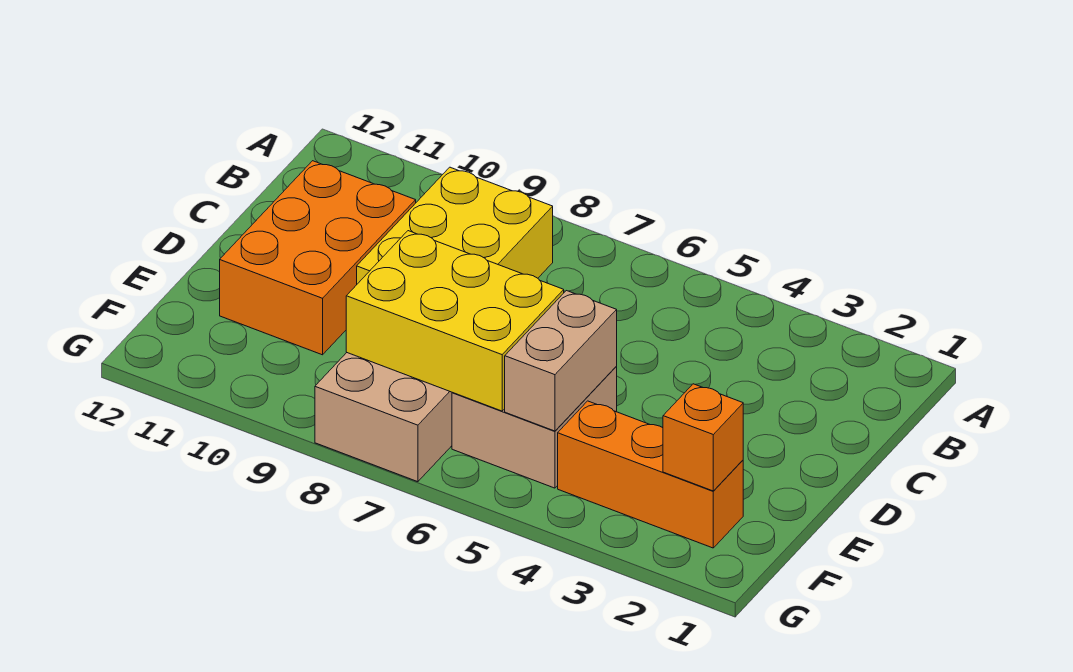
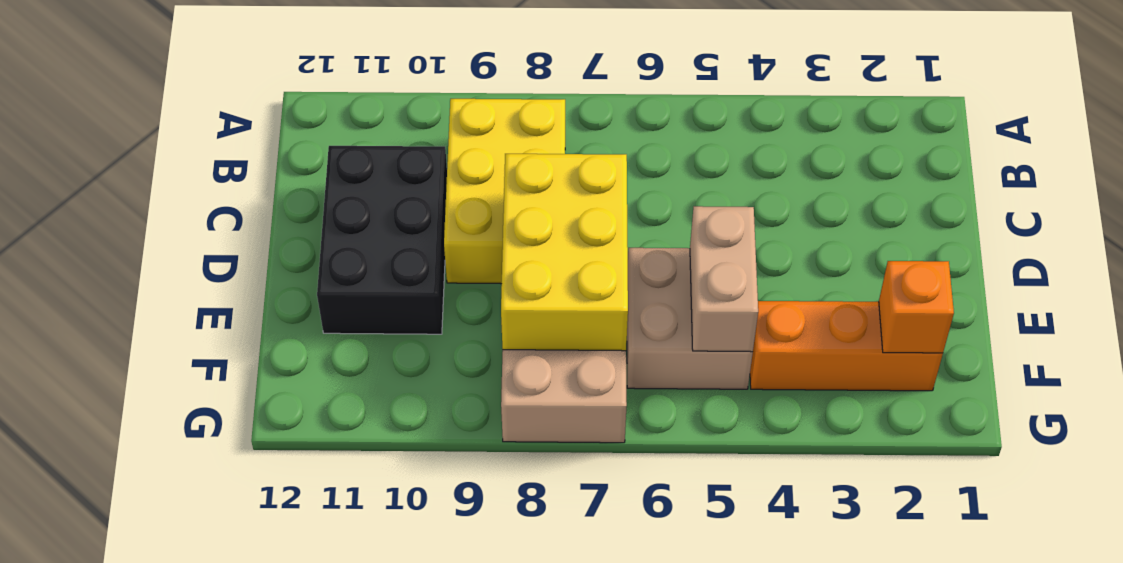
orange brick C10:E11 level 1 -> black brick C10:E11 level 1
yellow brick E6:F8 level 2 -> yellow brick D7:F8 level 2

